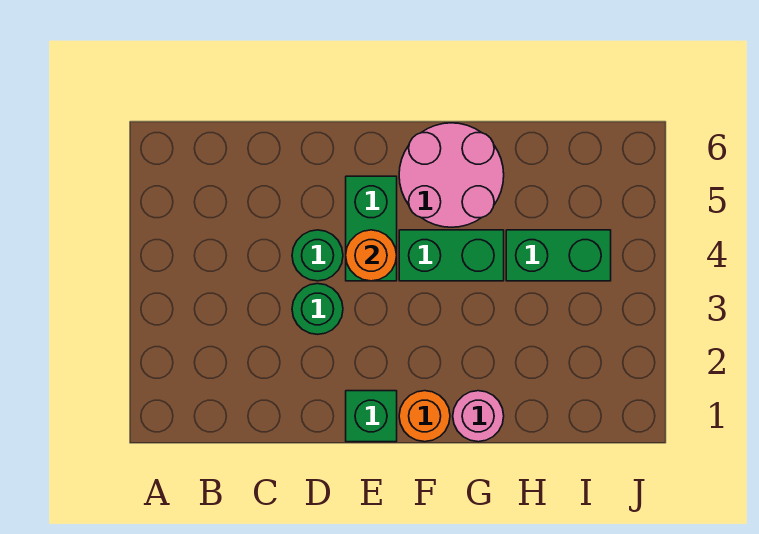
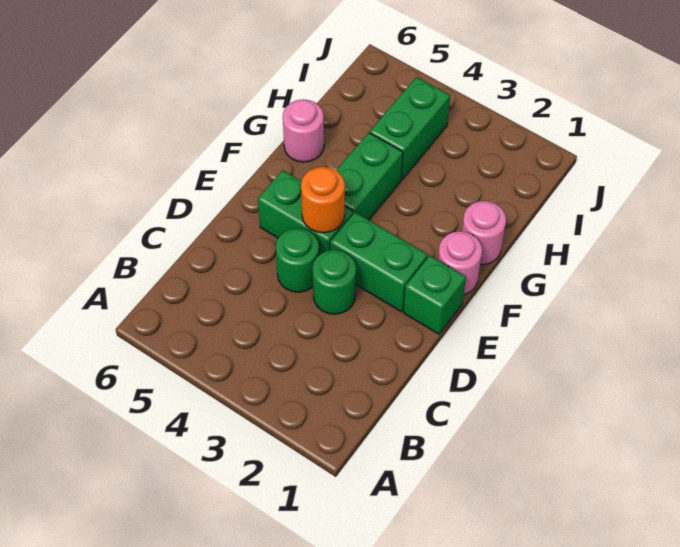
none -> green brick E2:E3 level 1
orange round brick F1 level 1 -> pink round brick F1 level 1
pink round brick F5:G6 level 1 -> pink round brick G6 level 1

